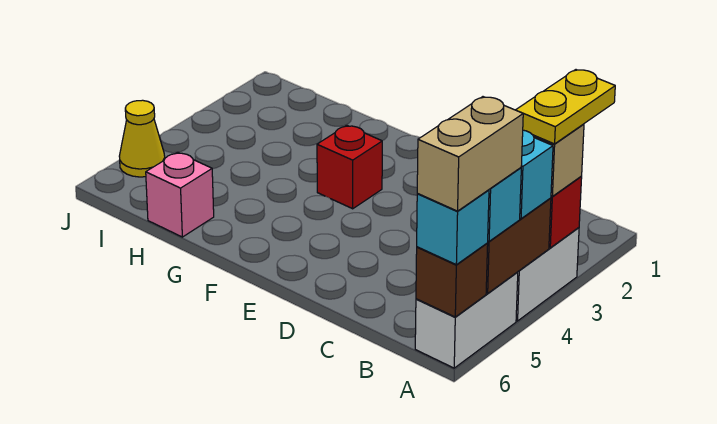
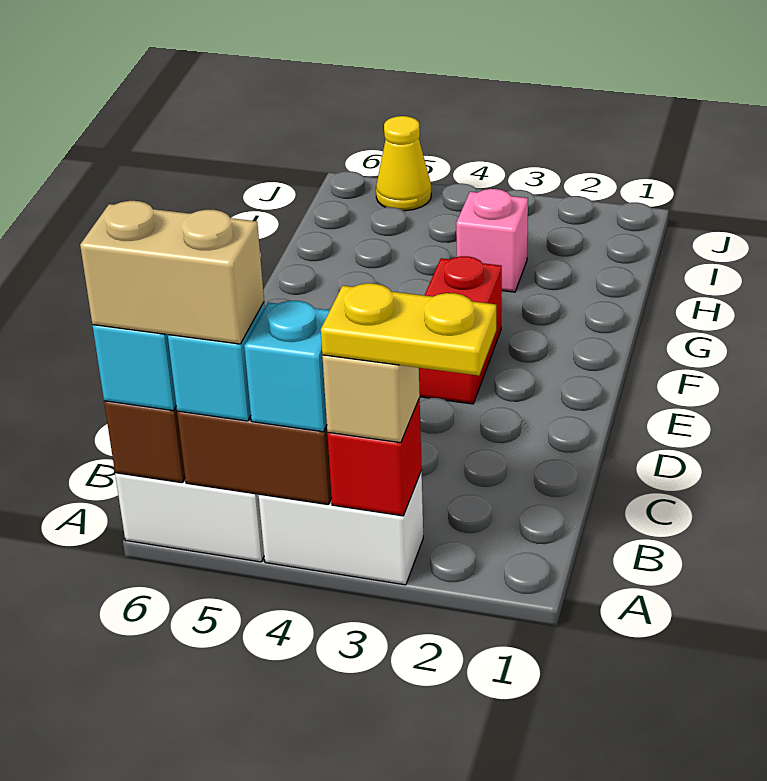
red brick F3 level 1 -> red brick E3:F3 level 1
pink brick H6 level 1 -> pink brick H3 level 1

